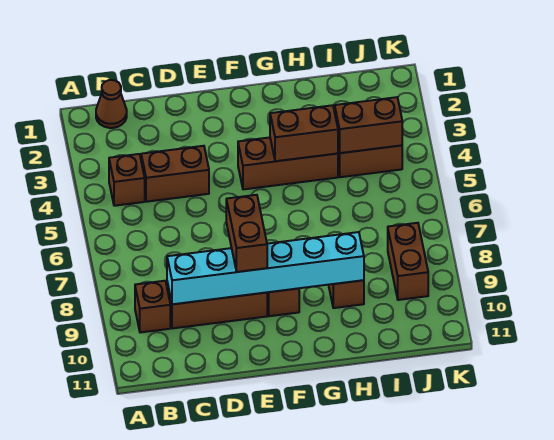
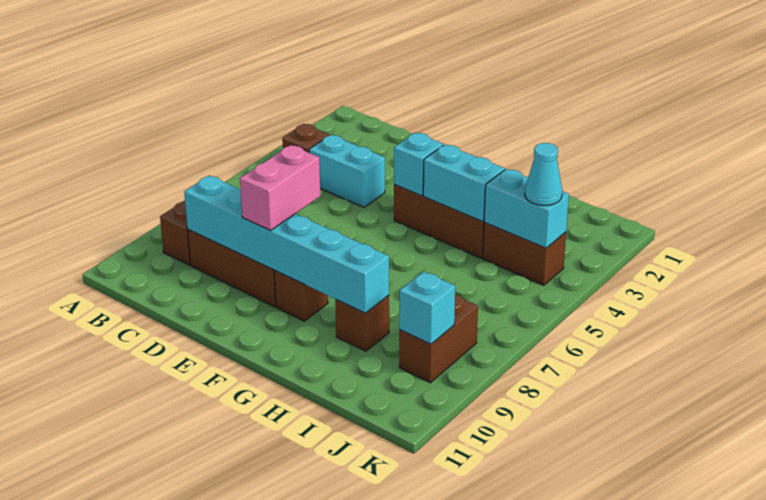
brown cone B1 level 1 -> none
brown brick C4:D4 level 1 -> cyan brick C4:D4 level 1
brown brick E8:E9 level 3 -> pink brick E8:E9 level 3
none -> cyan brick F4 level 2
brown brick G4:H4 level 2 -> cyan brick G4:H4 level 2
brown brick I4:J4 level 2 -> cyan brick I4:J4 level 2
none -> cyan cone J4 level 3
none -> cyan brick J9 level 2

